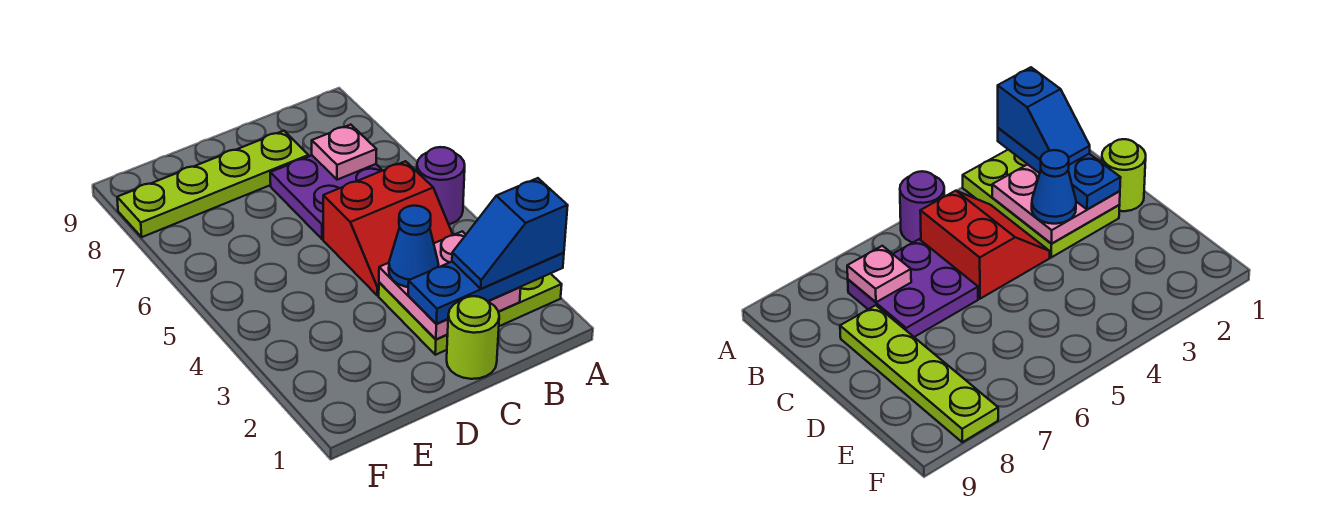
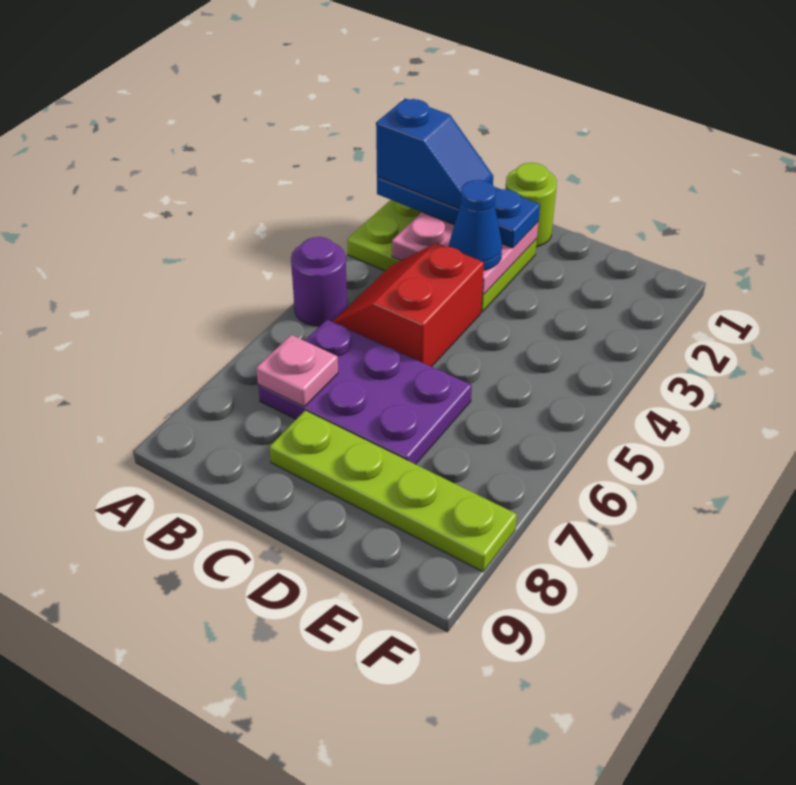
red slope B4:C5 level 1 top 5 -> red slope B4:C5 level 1 top C
purple plate B6:C7 level 1 -> purple plate B6:D7 level 1

